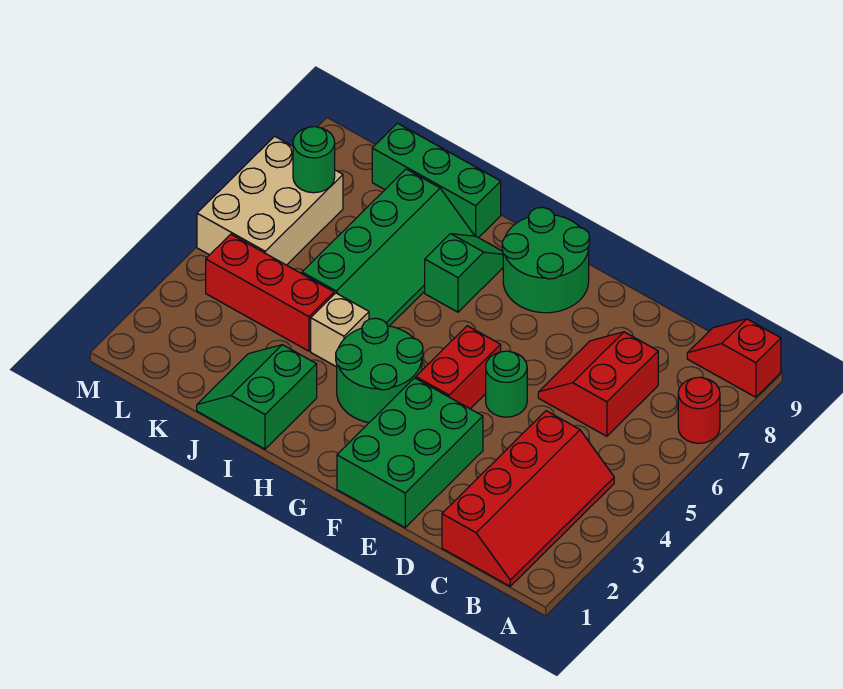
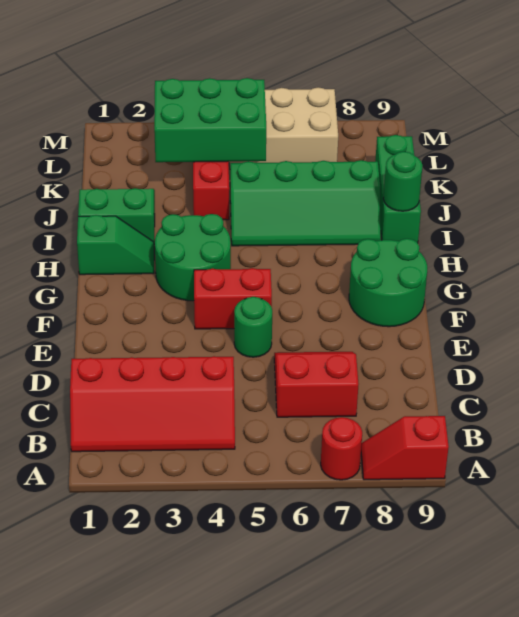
red slope A9:B9 level 1 top A -> red slope A8:A9 level 1 top 9
green brick E1:F3 level 1 -> green brick K3:L5 level 2
green slope H7:H8 level 1 top 7 -> green slope H1:H2 level 1 top 1
tan brick I4 level 1 -> none
green round brick L7 level 2 -> green round brick I9 level 2

